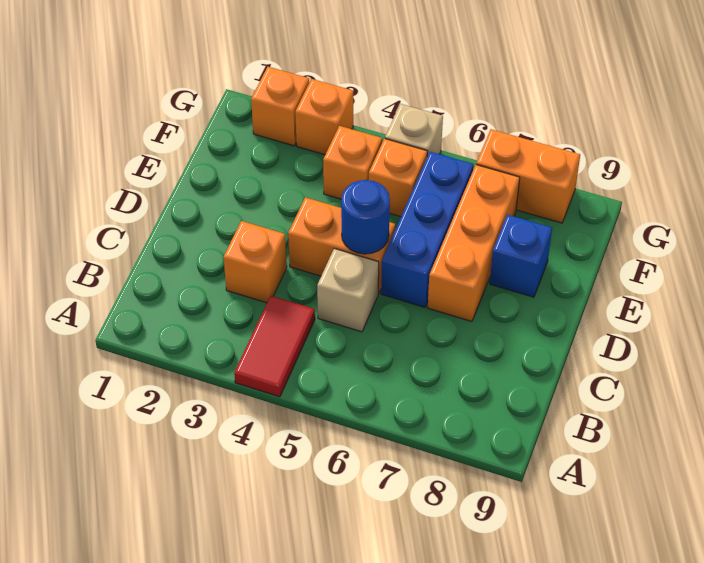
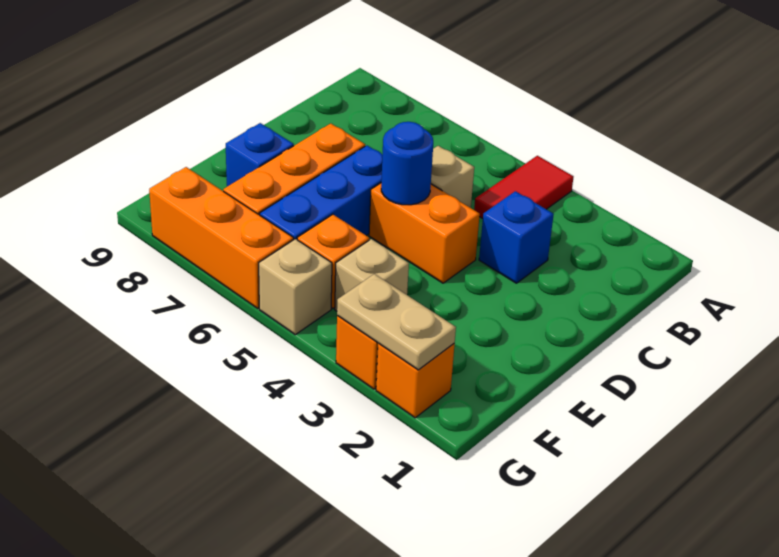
orange brick C3 level 1 -> blue brick C3 level 1
orange brick F4 level 1 -> tan brick F4 level 1
none -> tan plate G2:G3 level 2
orange brick G7:G8 level 1 -> orange brick G6:G8 level 1

